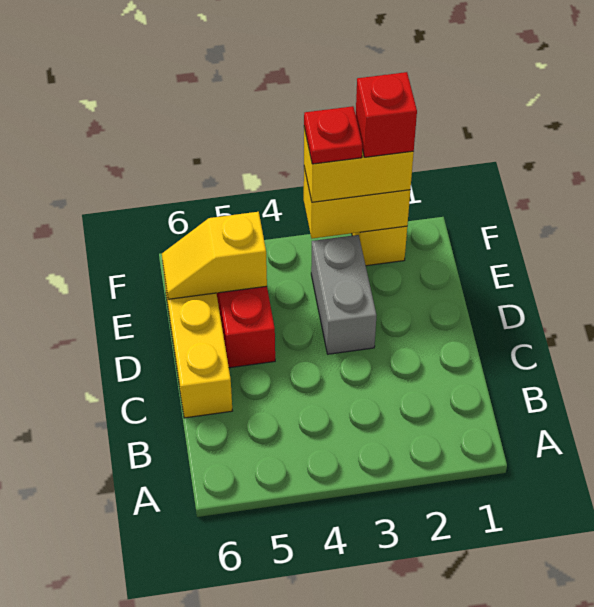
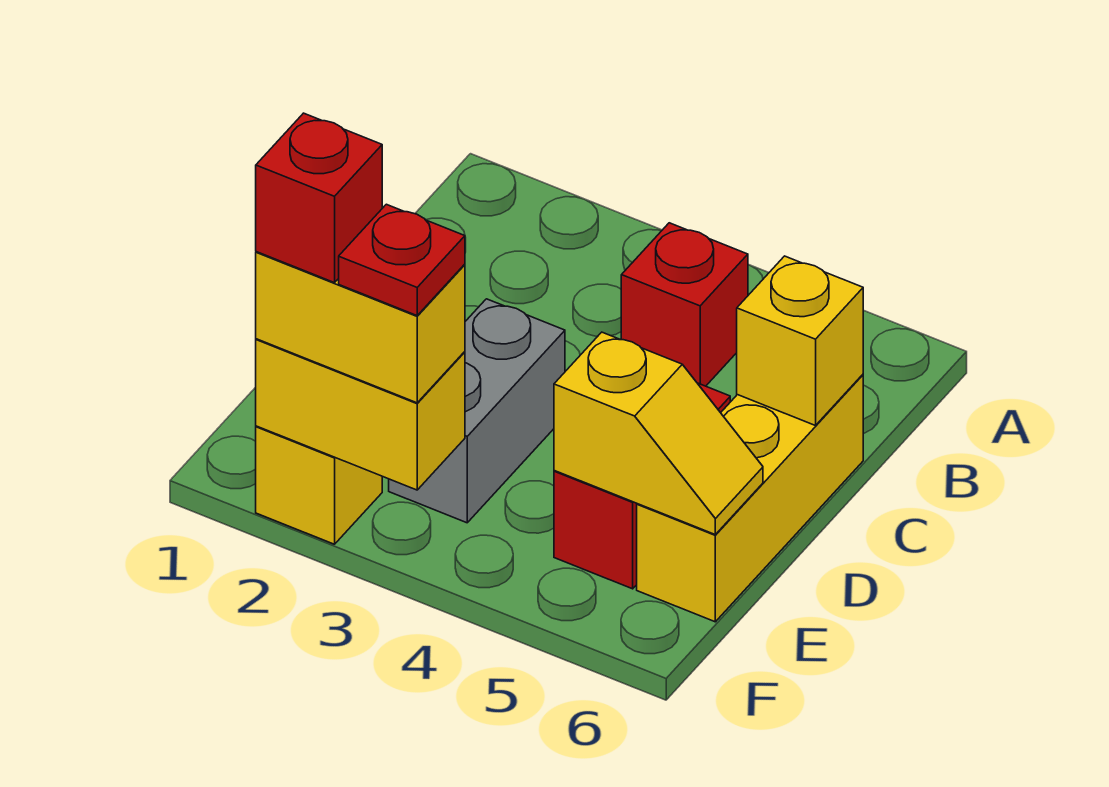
none -> red brick B4 level 1
none -> yellow brick C6 level 2

